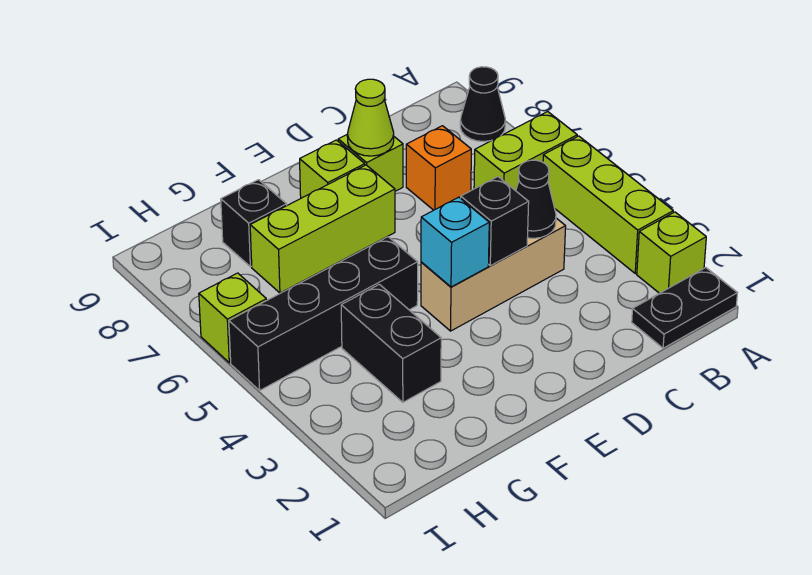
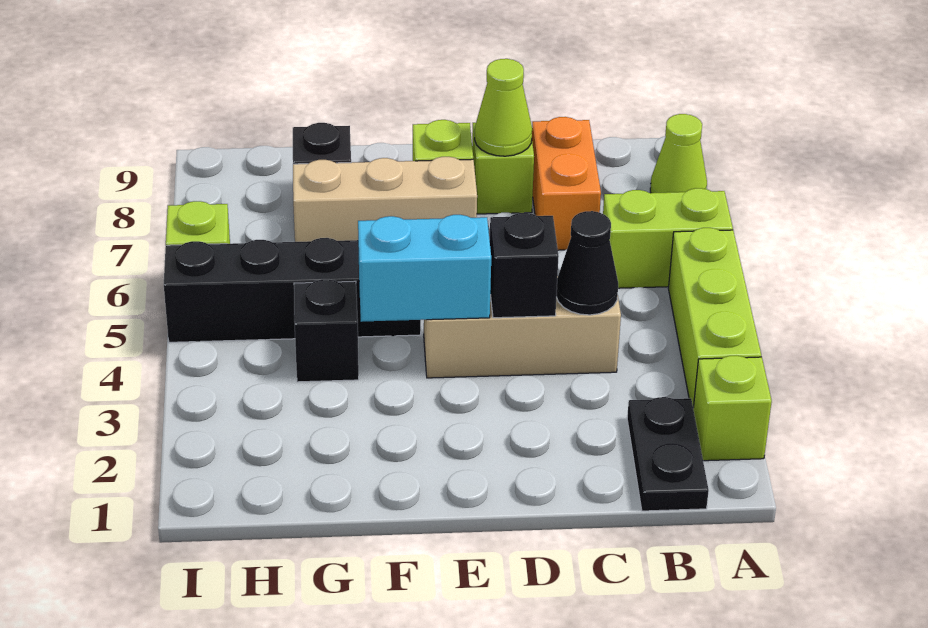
black plate A1:B1 level 1 -> black plate B1:B2 level 1
black cone A8 level 1 -> lime cone A8 level 1
orange brick C7 level 1 -> orange brick C7:C8 level 1
cyan brick E4 level 2 -> cyan brick E4:F4 level 2
lime brick E7:G7 level 1 -> tan brick E7:G7 level 1
black brick G3:G4 level 1 -> black brick G4 level 1

